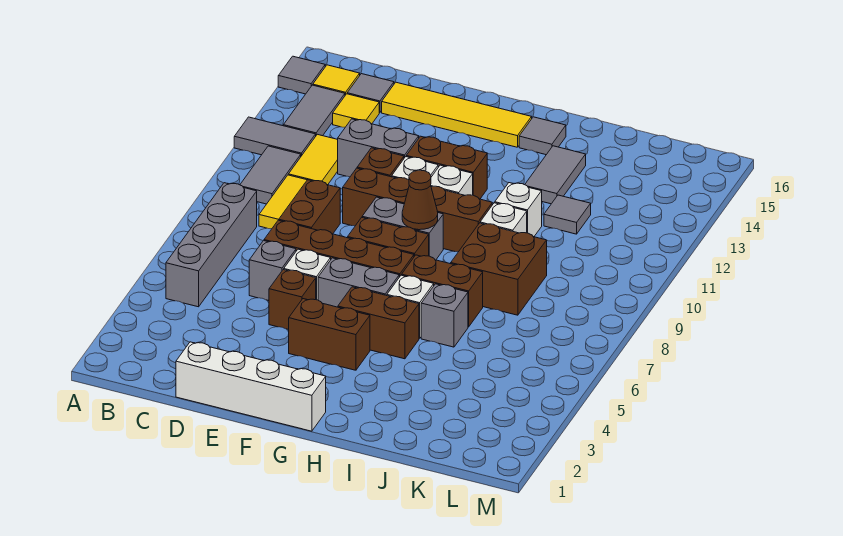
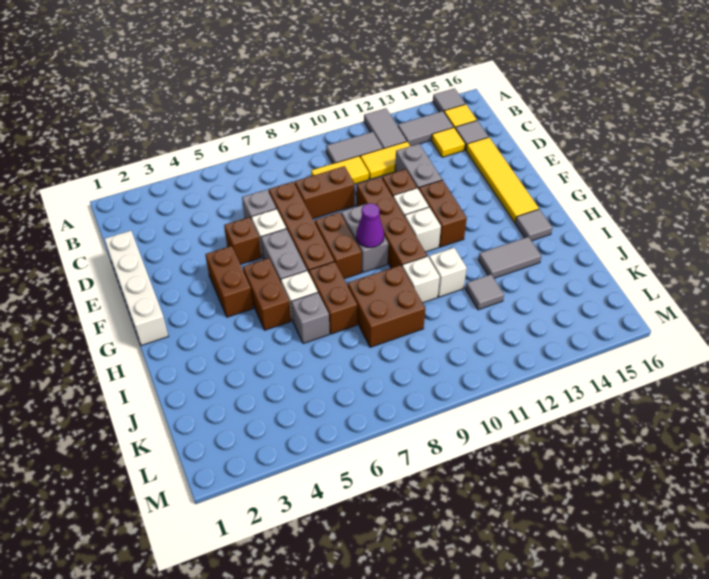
grey brick B5:B8 level 1 -> none
brown cone G9 level 2 -> purple cone G9 level 2

